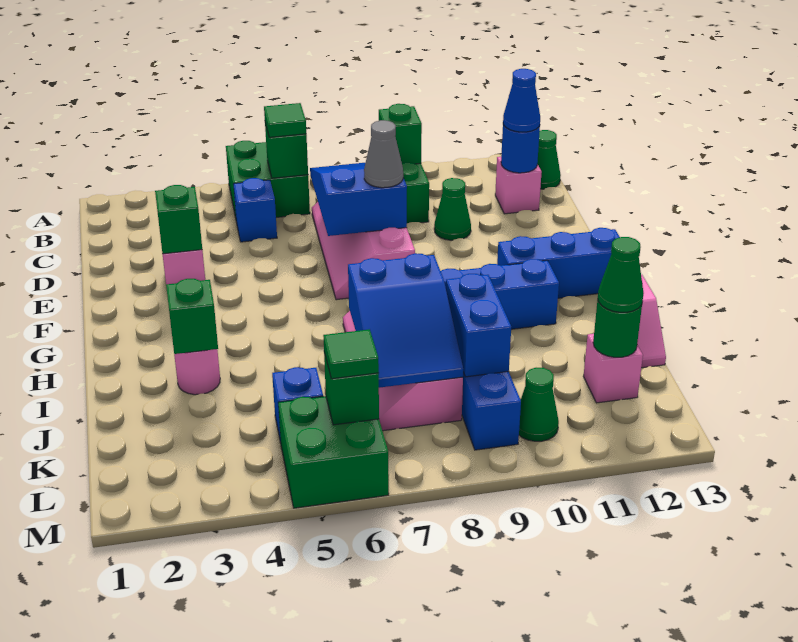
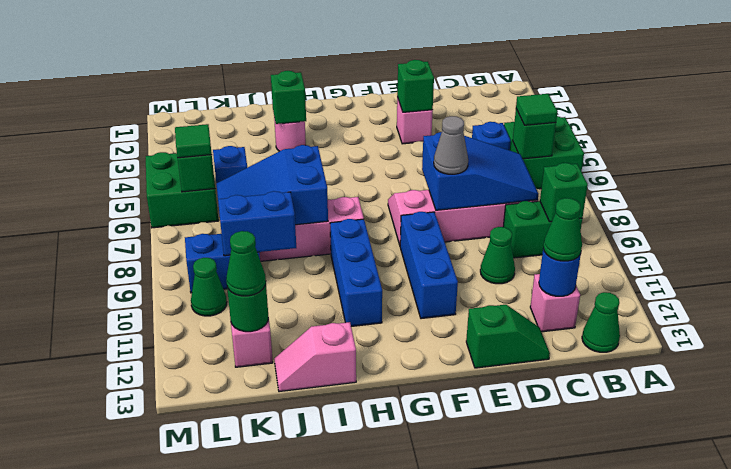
blue cone C12 level 3 -> green cone C12 level 3
none -> green slope D13:E13 level 1 top E
blue brick G11:G13 level 1 -> blue brick F9:F11 level 1

